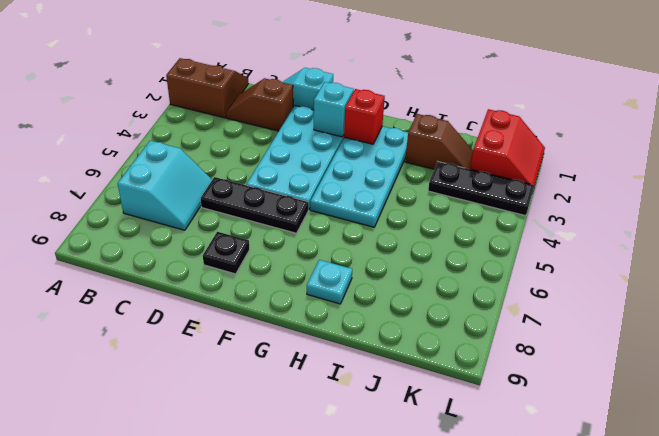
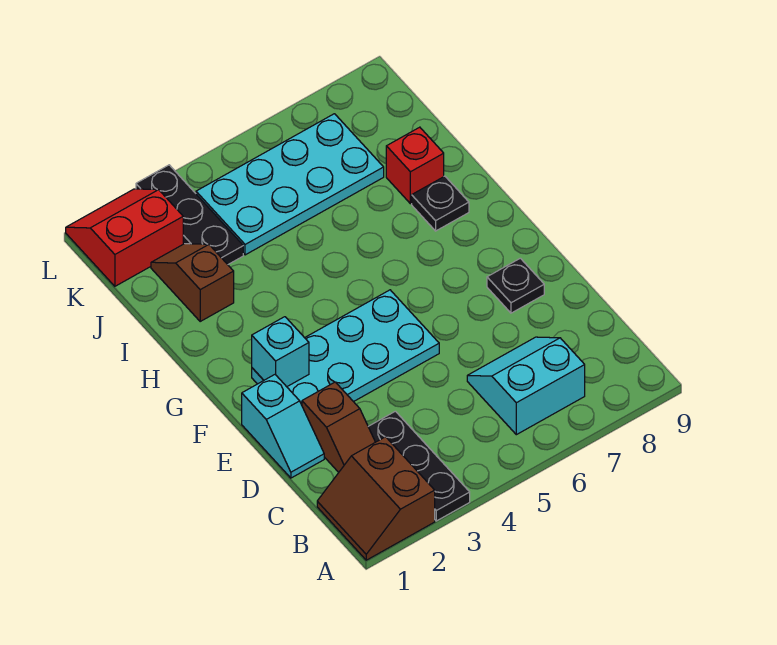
black plate D6:F6 level 1 -> black plate A3:C3 level 1
cyan plate G2:H5 level 1 -> cyan plate J4:K7 level 1
red brick G2 level 2 -> red brick I8 level 1
cyan plate H8 level 1 -> black plate H8 level 1

